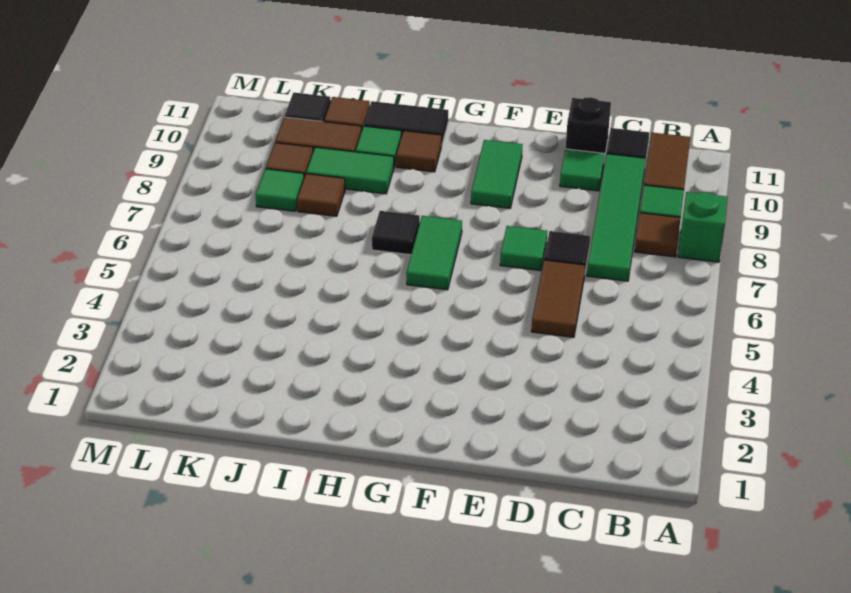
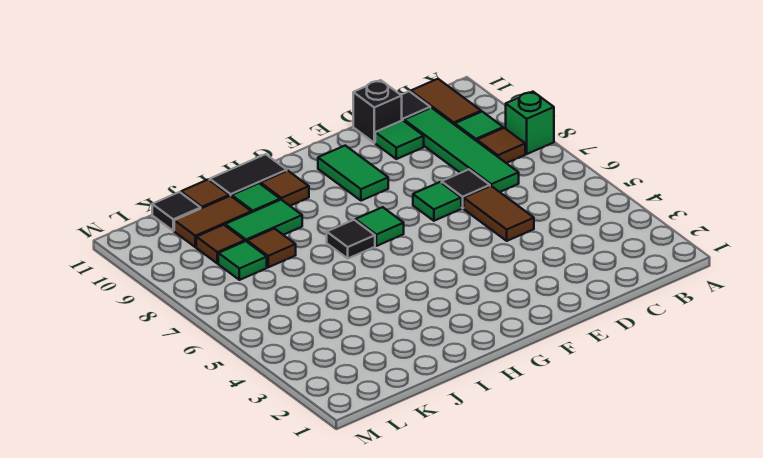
green tile G6:G7 level 1 -> green tile G7 level 1

